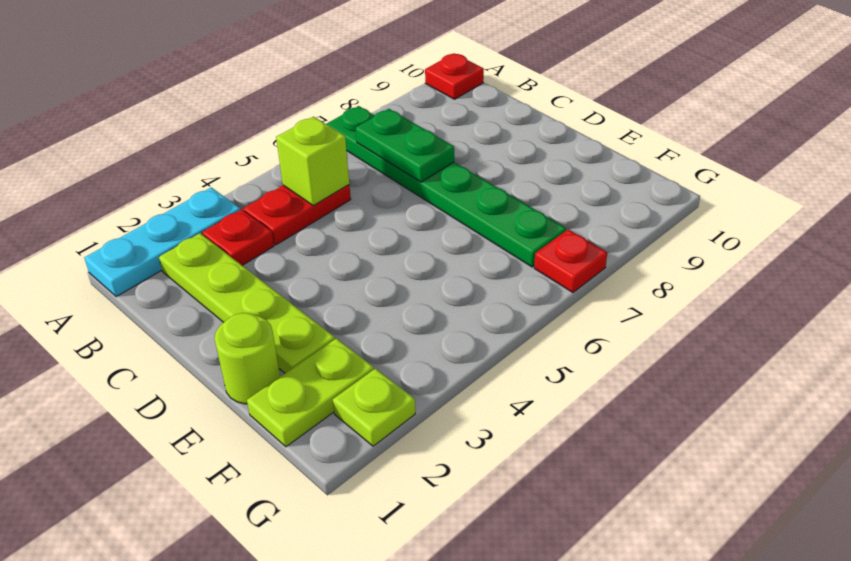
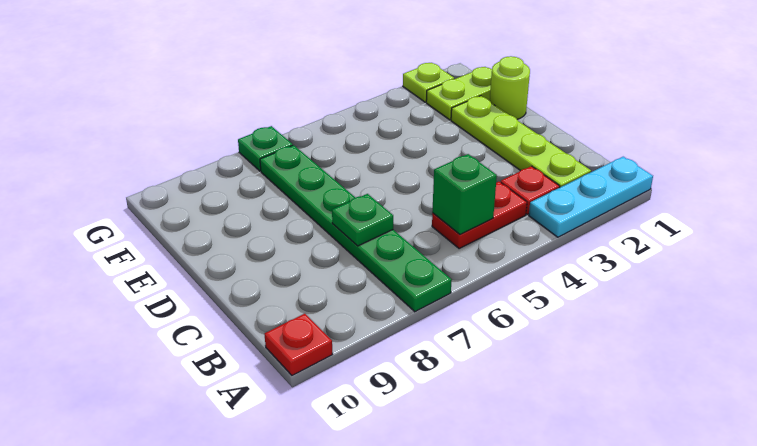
lime brick B5 level 2 -> green brick B5 level 2
green plate B7:C7 level 2 -> green plate C7 level 2
red plate G7 level 1 -> green plate G7 level 1

